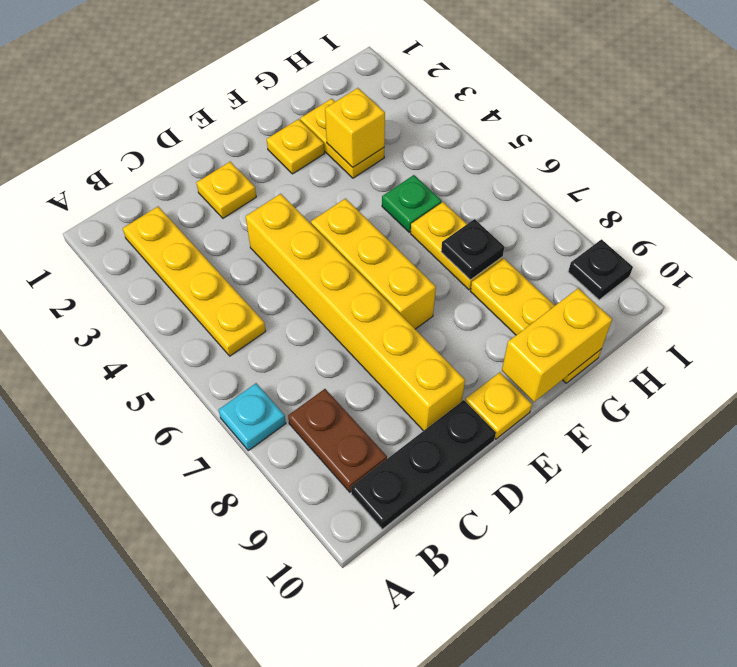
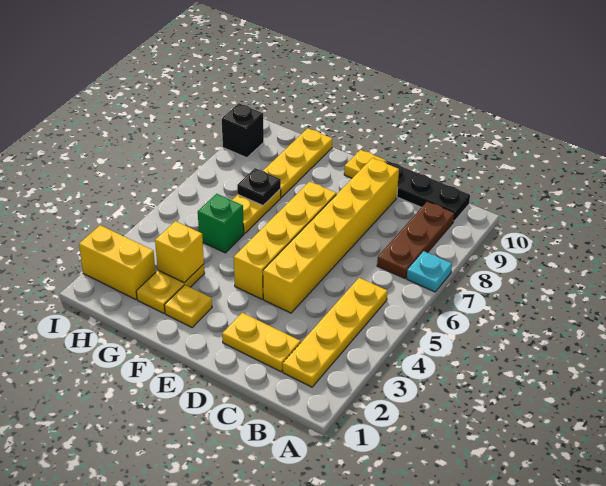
brown plate B8:B9 level 1 -> brown plate B7:B9 level 1
yellow plate D2 level 1 -> yellow plate C2:D2 level 1
yellow brick E5:E7 level 1 -> yellow brick E4:E7 level 1
yellow brick F10:G10 level 2 -> yellow brick H2:I2 level 1
green plate G5 level 1 -> green brick G5 level 1
black plate I9 level 1 -> black brick I9 level 1

